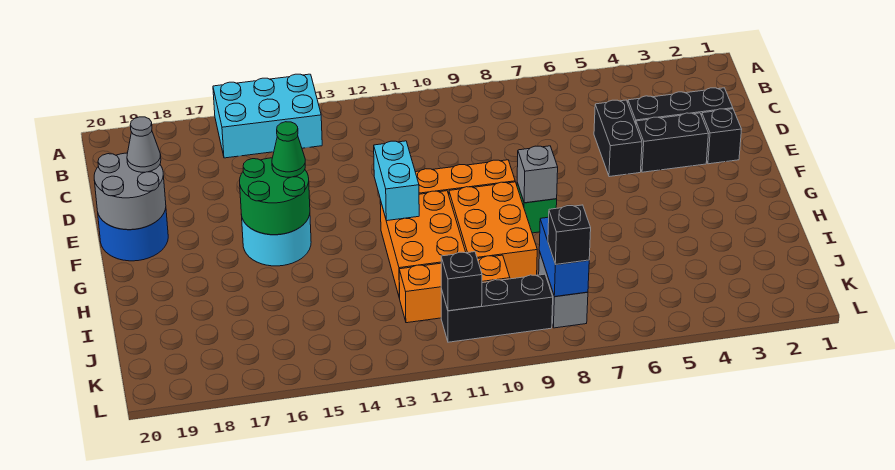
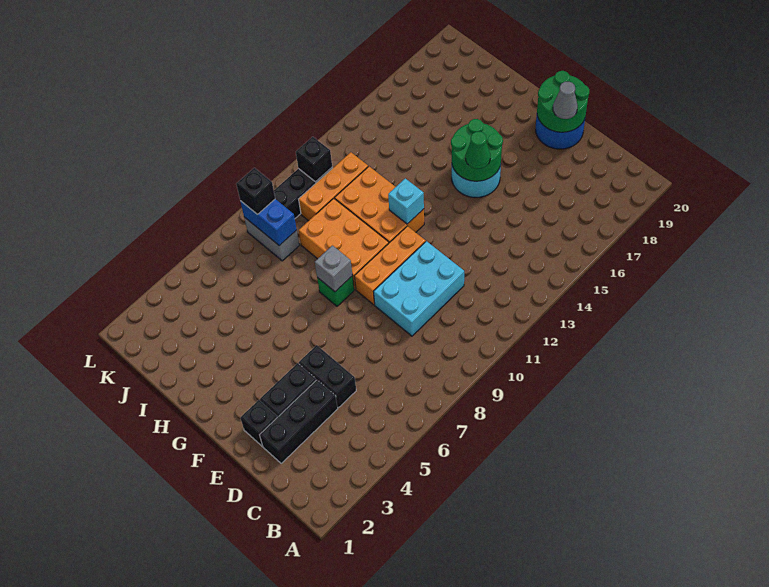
cyan brick A14:B16 level 1 -> cyan brick D9:E11 level 1
grey round brick E19:F20 level 2 -> green round brick E19:F20 level 2
cyan brick F12:G12 level 2 -> cyan brick G12 level 2

